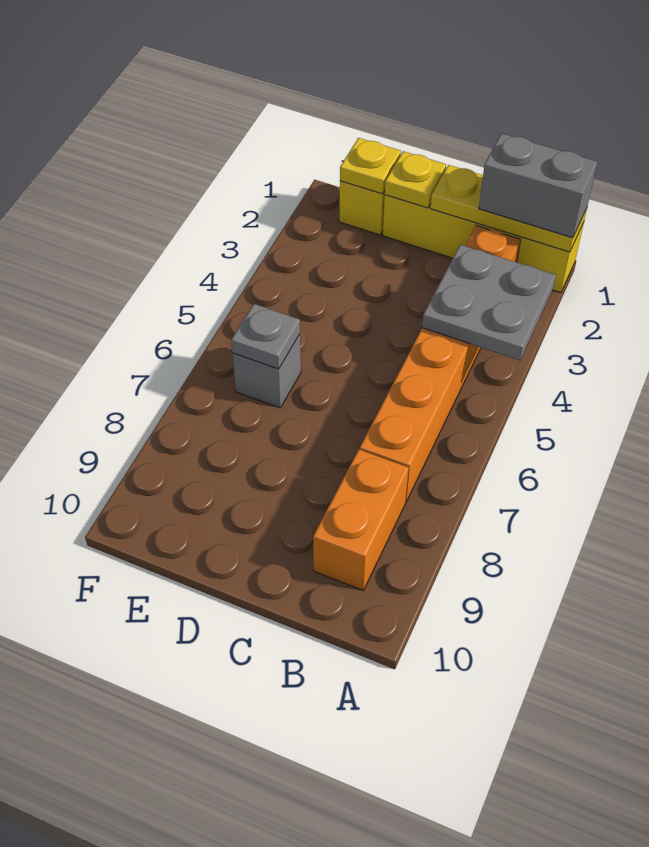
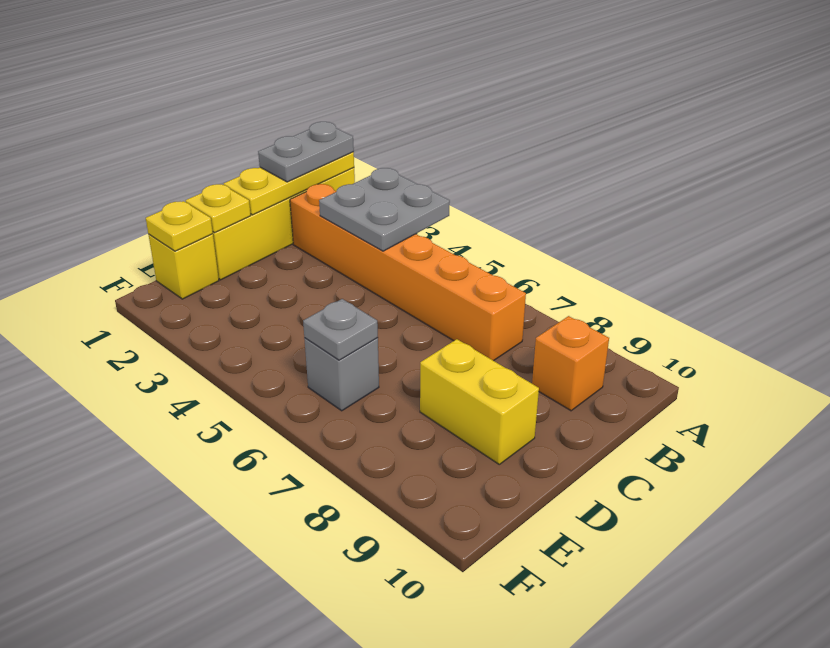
grey brick A1:B1 level 3 -> grey plate A1:B1 level 3
orange brick B8:B9 level 1 -> orange brick B9 level 1
none -> yellow brick D8:D9 level 1

